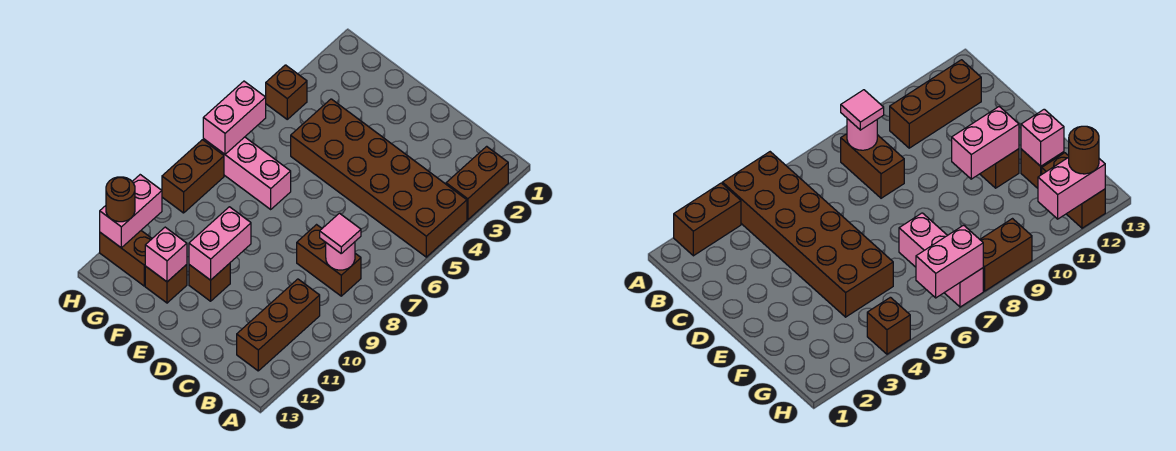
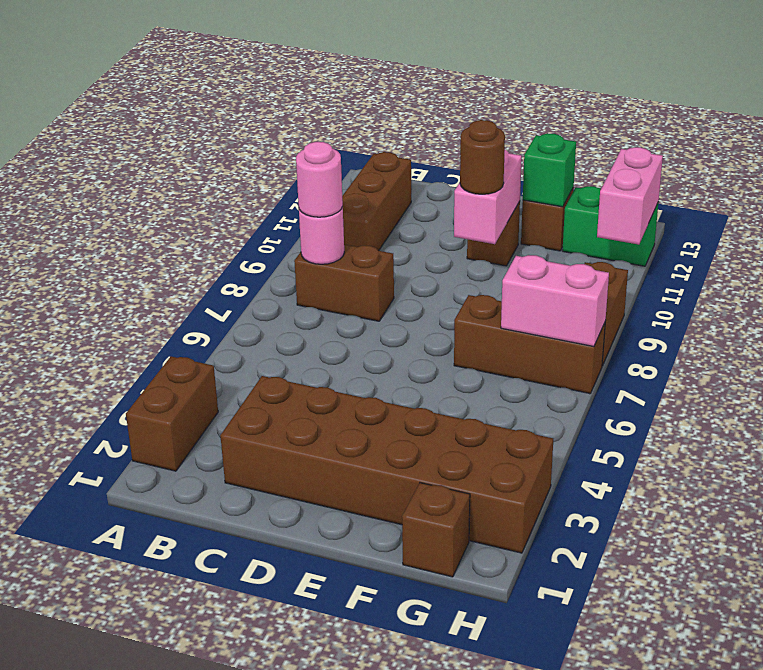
brown brick A4:F5 level 1 -> brown brick C2:H3 level 1
pink tile B8 level 3 -> pink round brick B8 level 3
pink brick F7:H7 level 1 -> brown brick F7:H7 level 1
pink brick F12 level 2 -> green brick F12 level 2
brown brick G12:H12 level 1 -> green brick G12:H12 level 1
brown brick H4 level 1 -> brown brick G1 level 1
pink brick H6:H7 level 2 -> pink brick G7:H7 level 2
brown round brick H12 level 3 -> brown round brick E10 level 3

